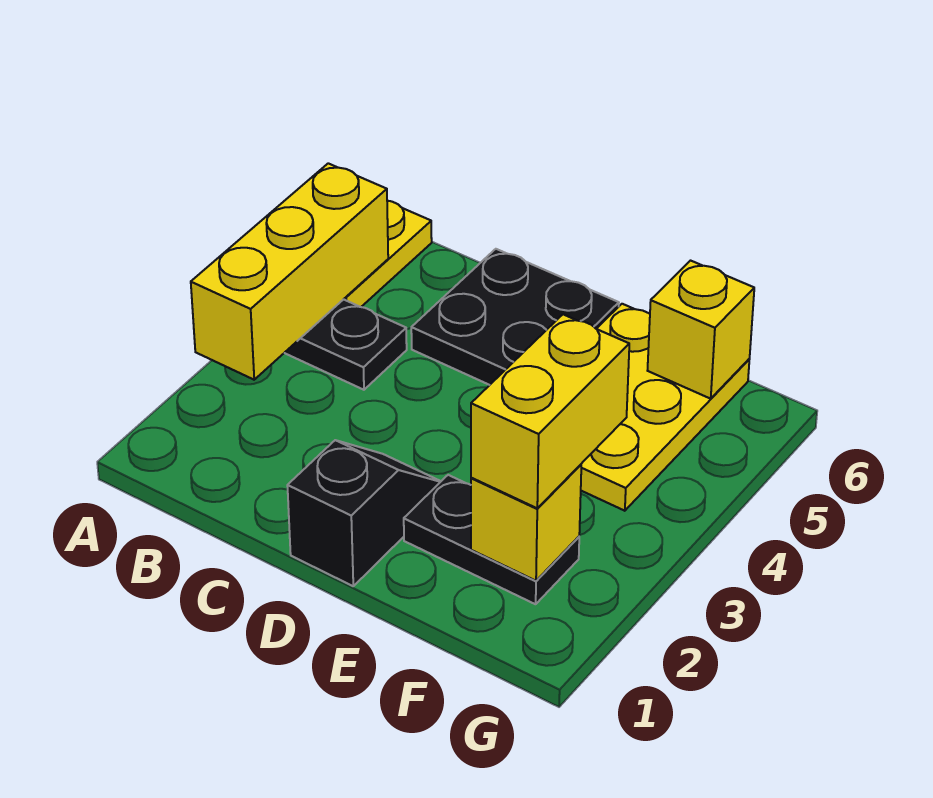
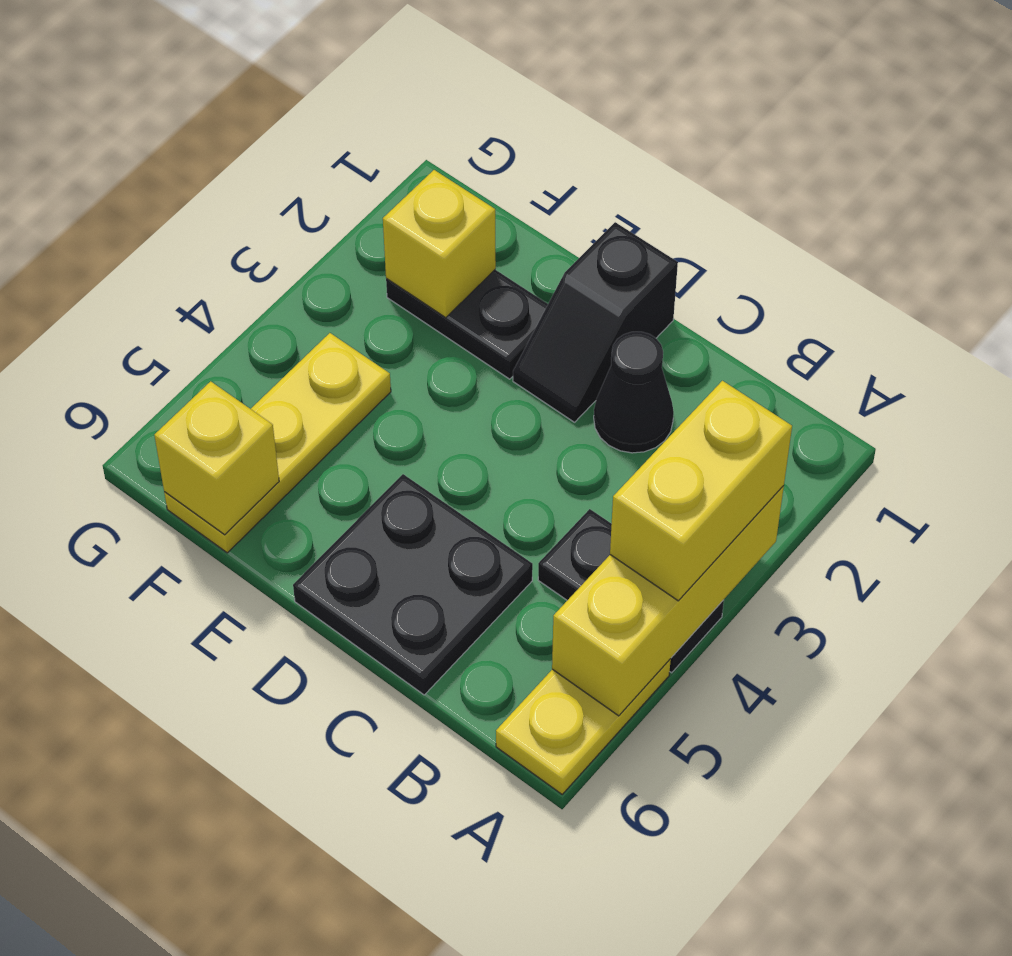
none -> black cone C2 level 1
yellow plate E4:F6 level 1 -> yellow plate F4:F6 level 1
yellow brick F2:F3 level 3 -> yellow brick A3:A4 level 3

